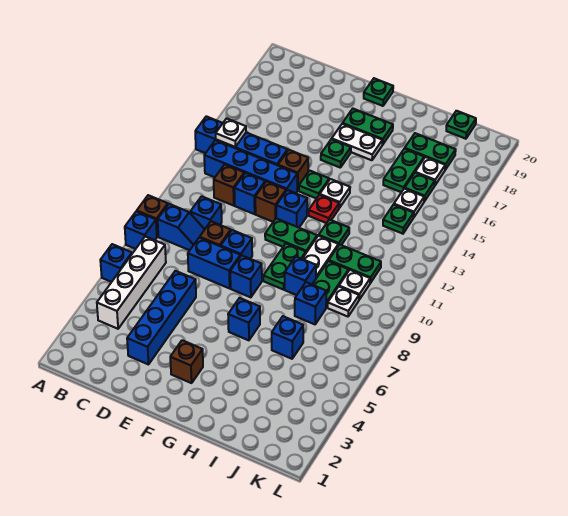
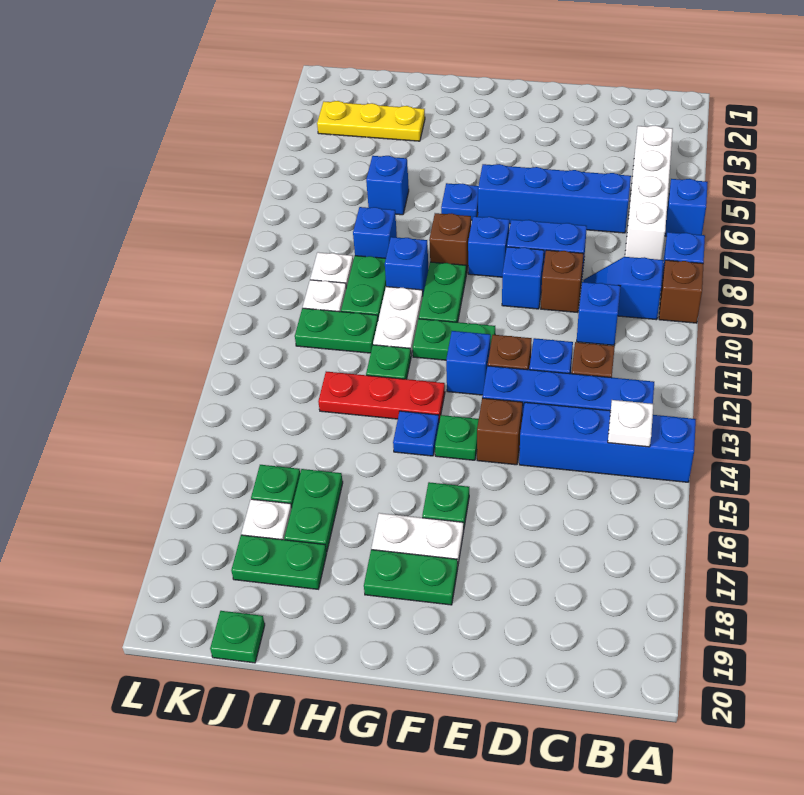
blue brick D3:D6 level 1 -> blue brick C6:F6 level 1
brown brick F3 level 1 -> brown brick G8 level 1
green plate F20 level 1 -> none
blue brick G6 level 1 -> blue plate G6 level 1
red plate G13 level 1 -> red plate G13:I13 level 1
white plate G14 level 1 -> blue plate G14 level 1
none -> yellow plate I3:K3 level 1
green plate J14 level 1 -> none
white plate J15 level 1 -> none

